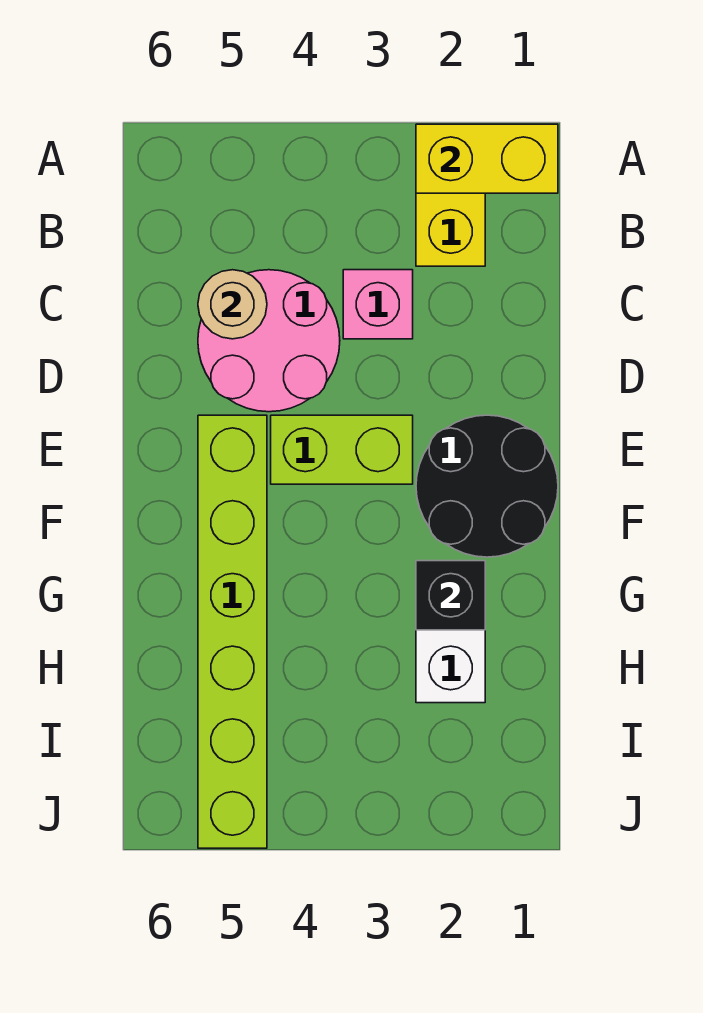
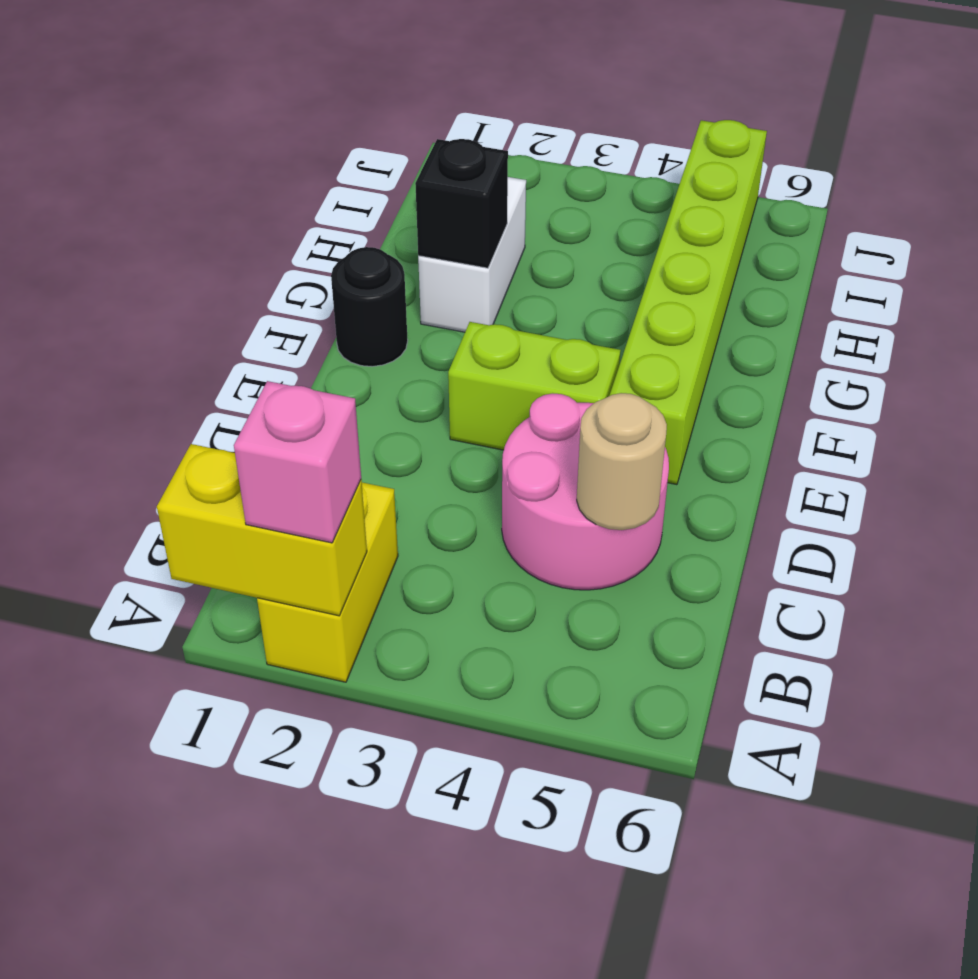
pink brick C3 level 1 -> pink brick A2 level 3
black round brick E1:F2 level 1 -> black round brick F1 level 1

